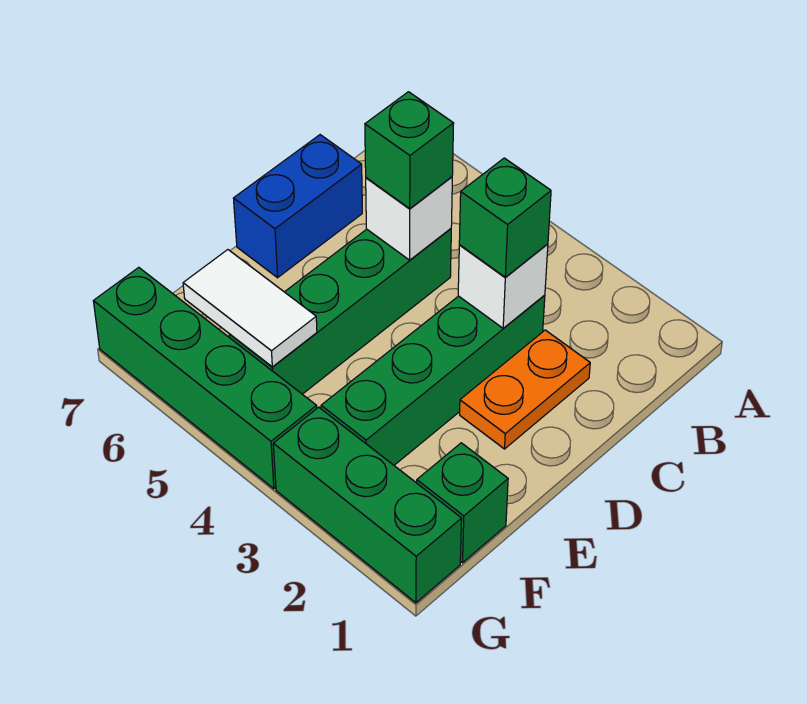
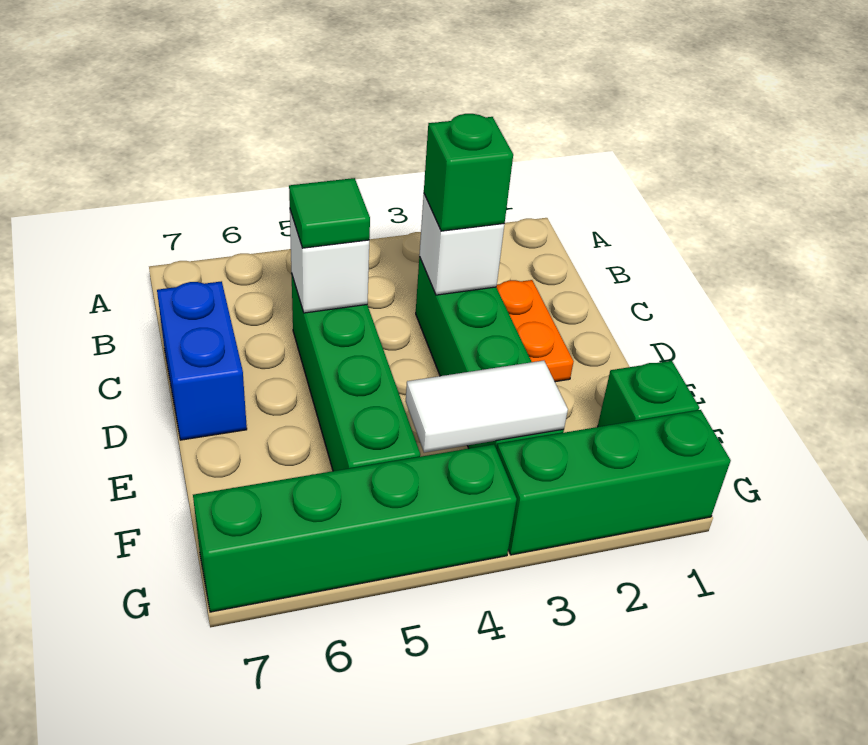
green brick C5 level 3 -> green tile C5 level 3
white tile F5:F6 level 2 -> white tile F3:F4 level 2

